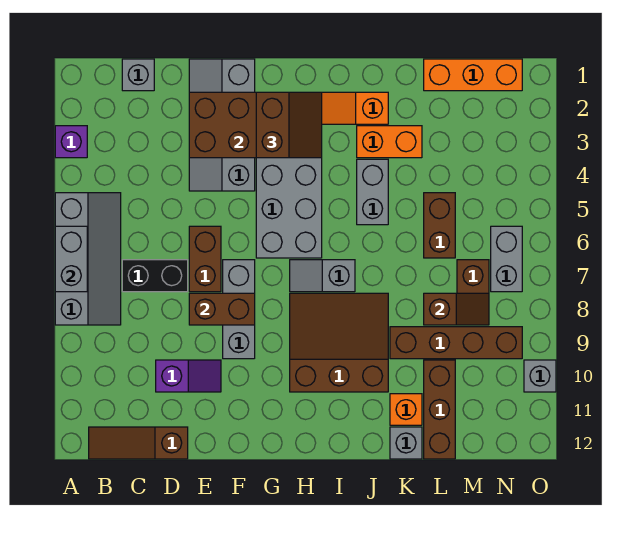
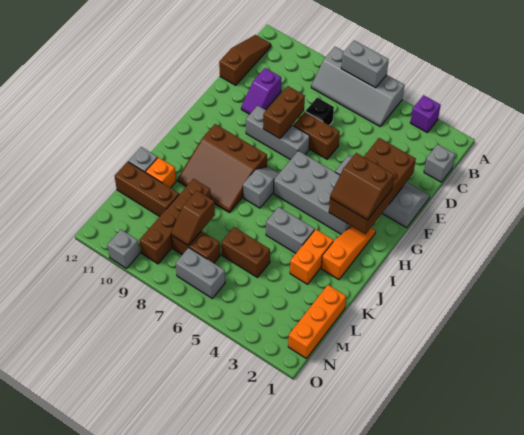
black brick C7:D7 level 1 -> black brick D7 level 1
brown slope H8:J10 level 1 top 10 -> brown slope H8:J10 level 1 top H

